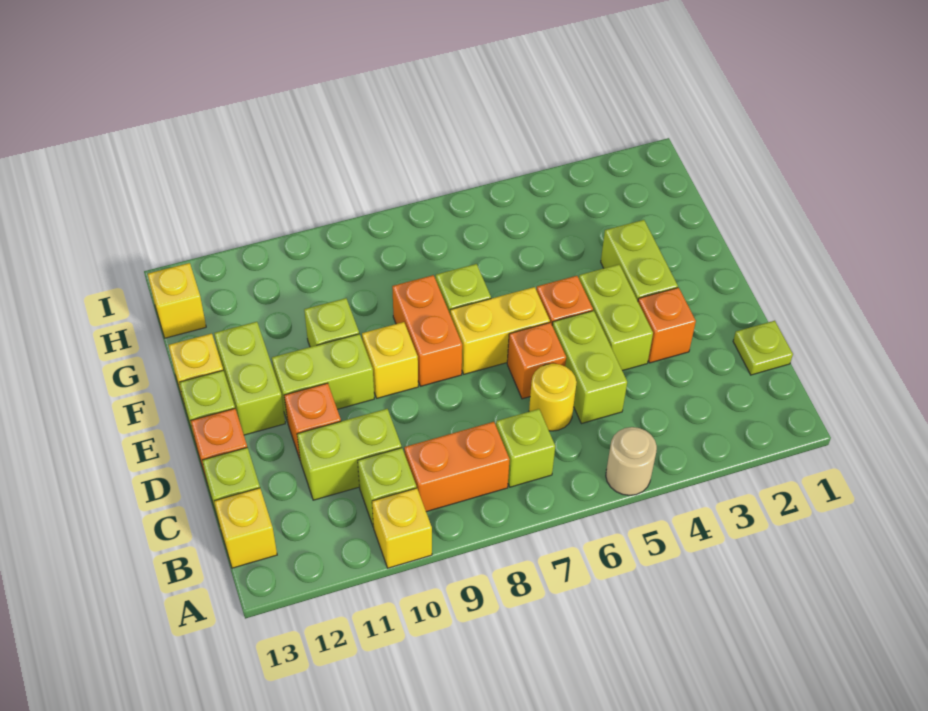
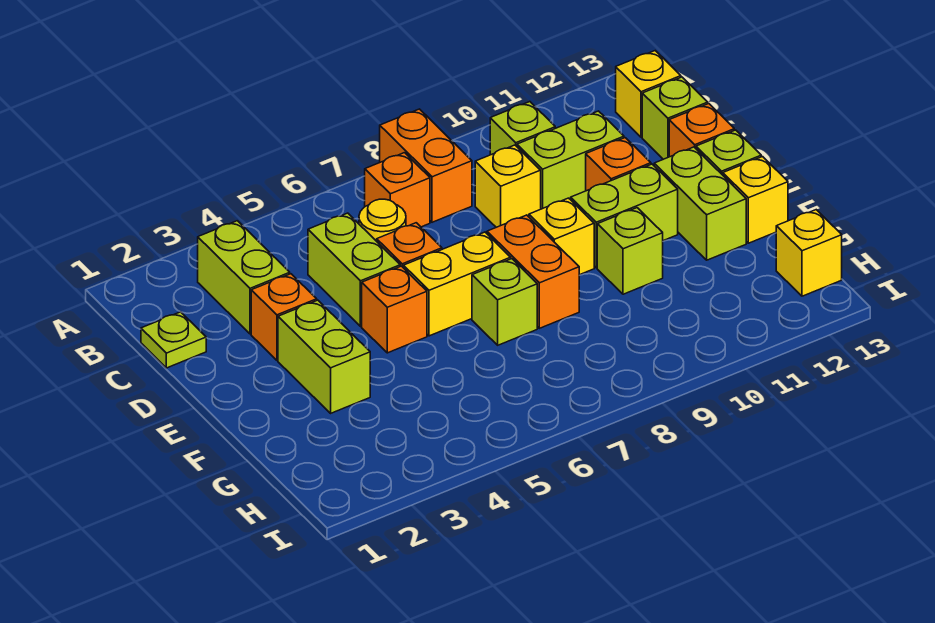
tan round brick A5 level 1 -> none
yellow brick A10 level 1 -> yellow brick C9 level 1
lime brick B7 level 1 -> orange brick B7 level 1
orange brick B8:B9 level 1 -> orange brick A8:B8 level 1
lime brick D4:E4 level 1 -> lime brick B3:C3 level 1

